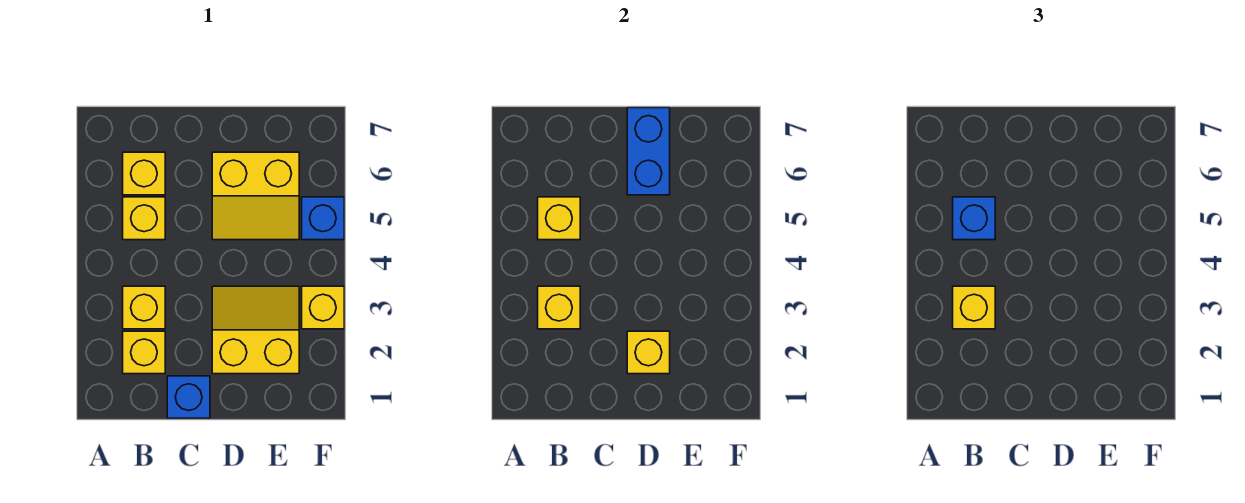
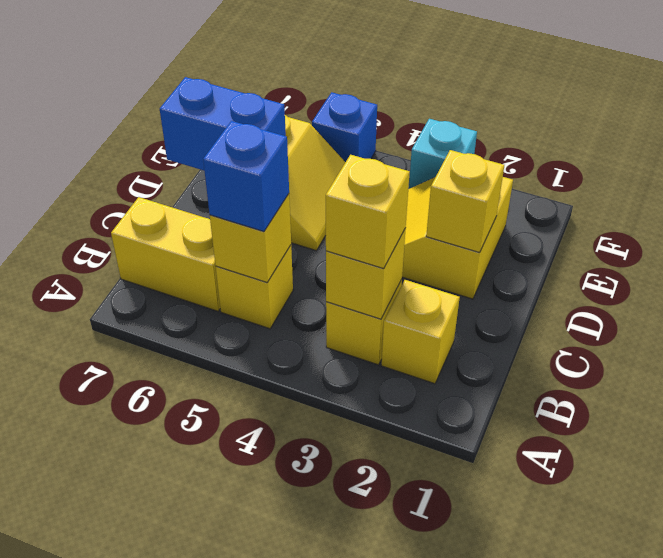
yellow brick B6 level 1 -> yellow brick B6:B7 level 1
blue brick C1 level 1 -> none
yellow brick F3 level 1 -> cyan brick F3 level 1

